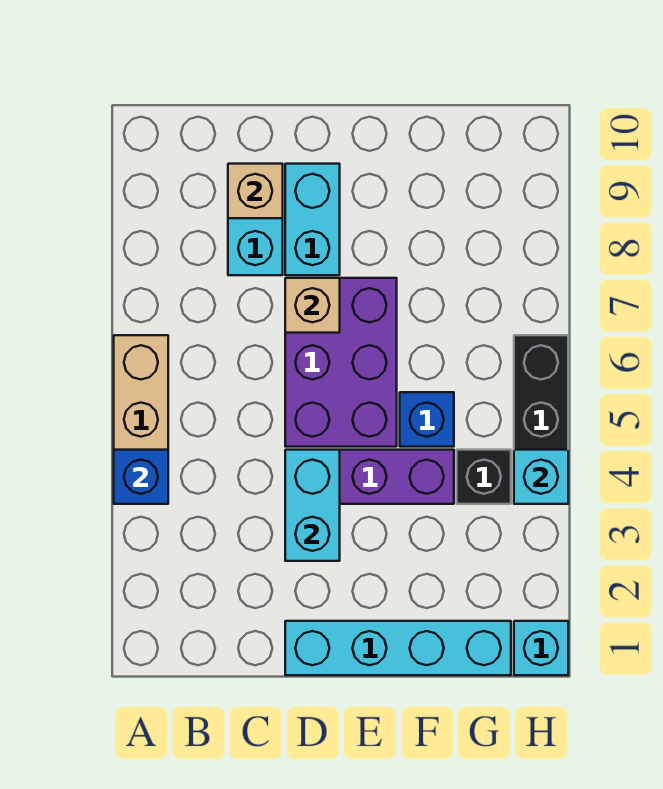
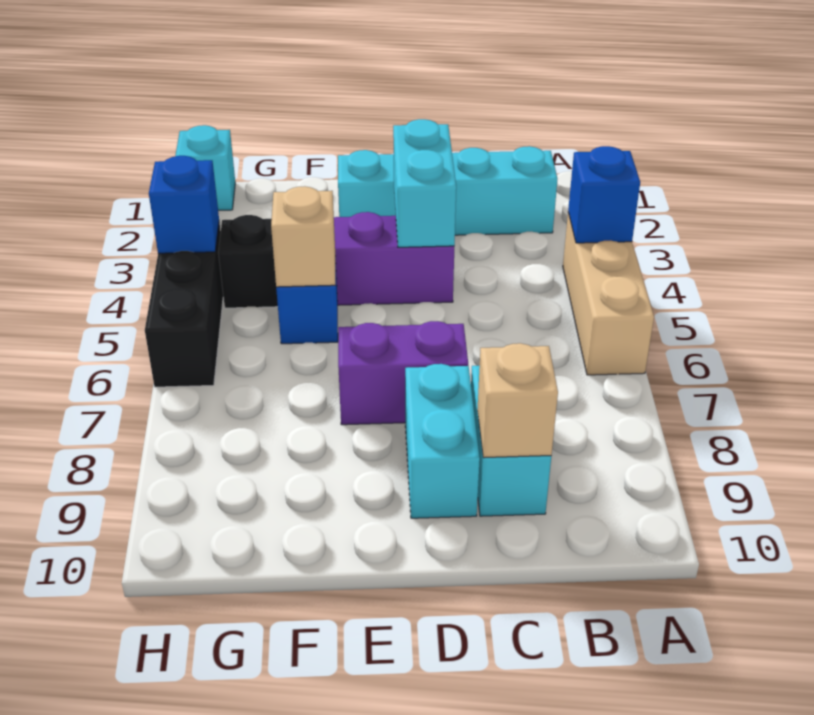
cyan brick D1:G1 level 1 -> cyan brick B2:E2 level 1
purple brick D5:E7 level 1 -> purple brick D7:E7 level 1
tan brick D7 level 2 -> tan brick F5 level 2
cyan brick H4 level 2 -> blue brick H4 level 2

